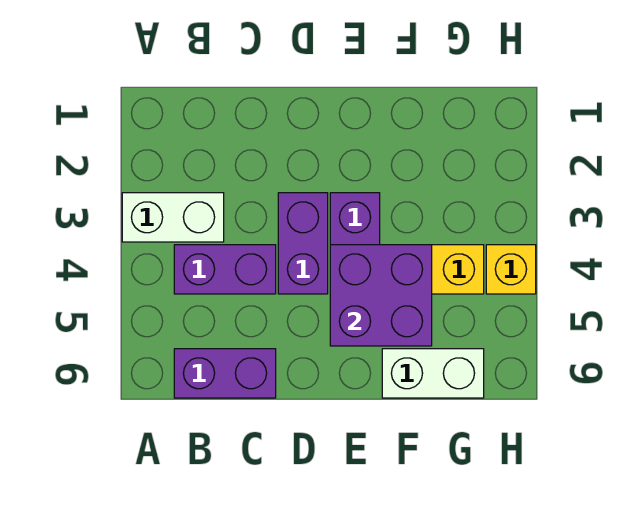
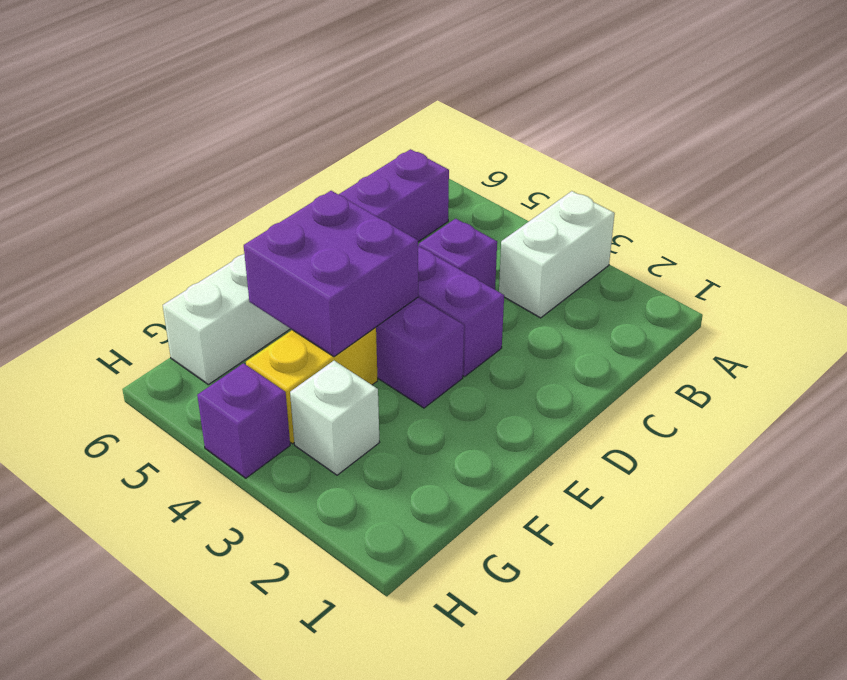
purple brick B4:C4 level 1 -> purple brick C4 level 1
none -> white brick G3 level 1
yellow brick H4 level 1 -> purple brick H4 level 1

